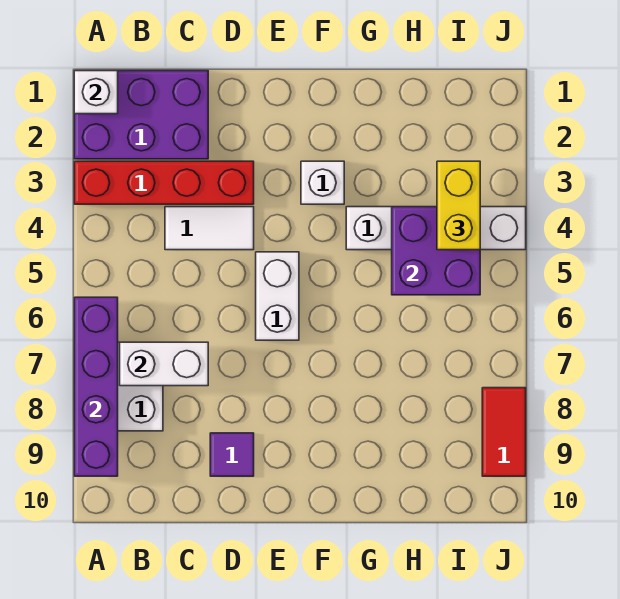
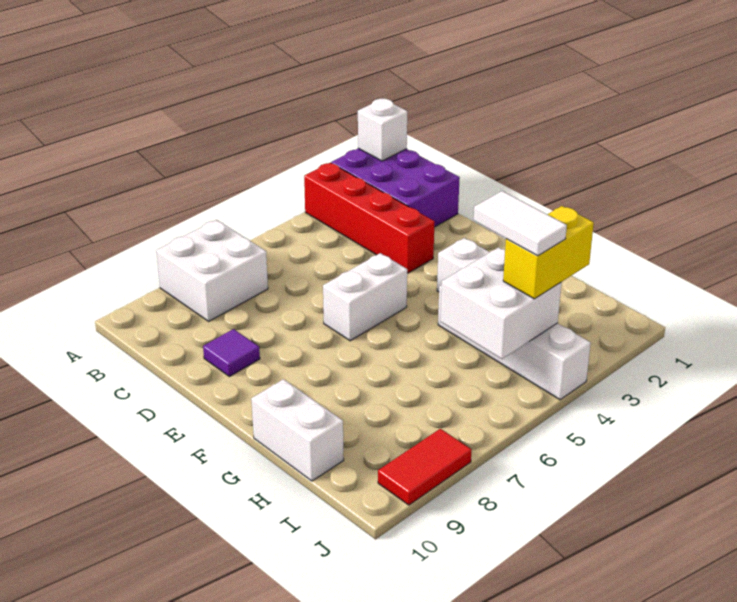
purple brick A6:A9 level 2 -> none
white brick B7:C7 level 2 -> white brick G10:H10 level 1
white tile C4:D4 level 1 -> white tile H4:I4 level 4
purple brick H4:I5 level 2 -> white brick H4:I5 level 2

